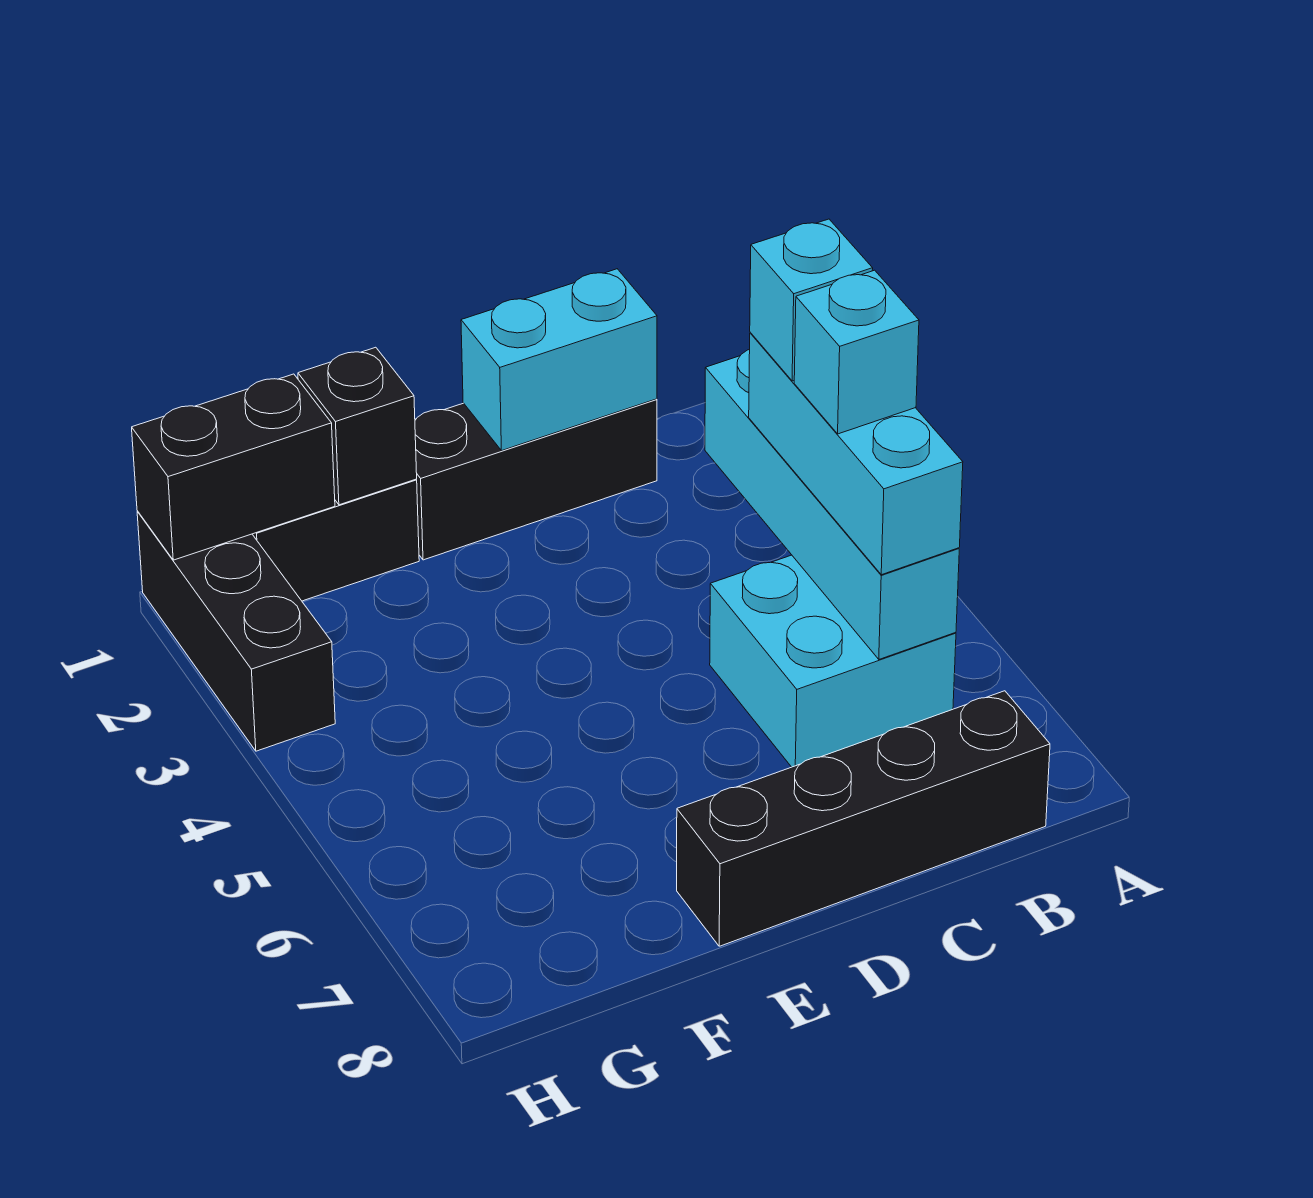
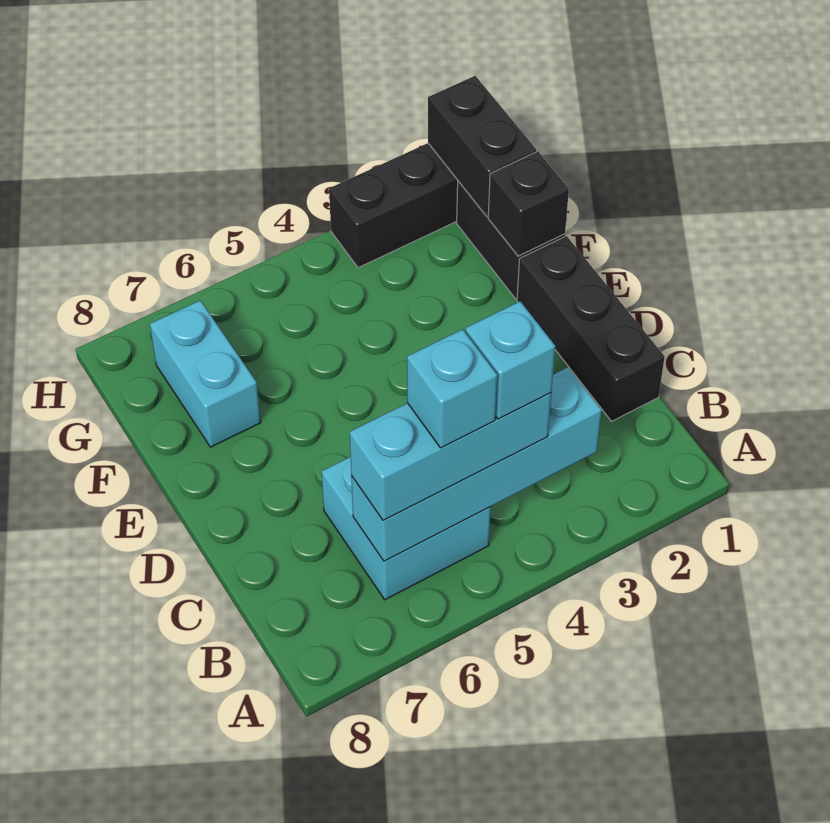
black brick B8:E8 level 1 -> none
cyan brick C1:D1 level 2 -> cyan brick F7:G7 level 1

